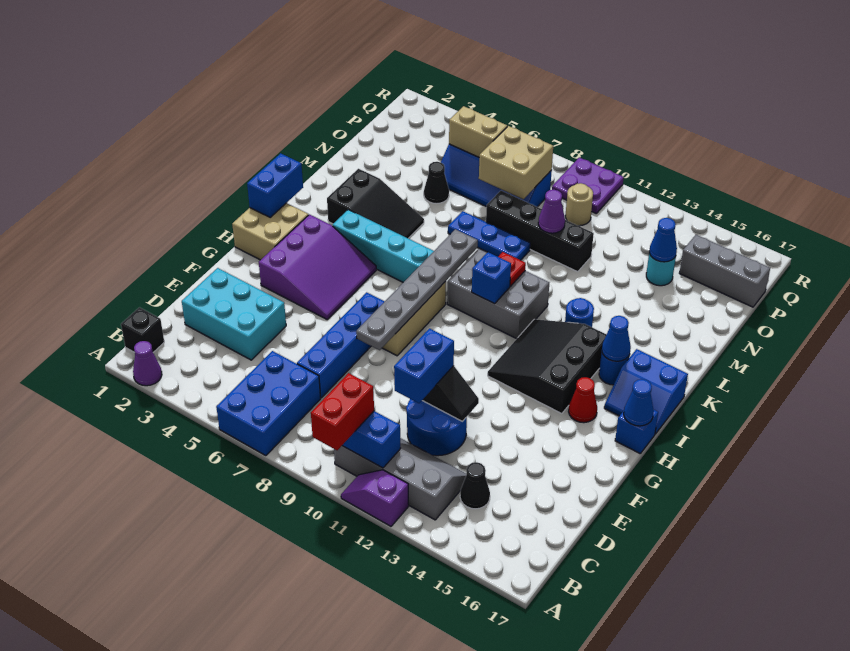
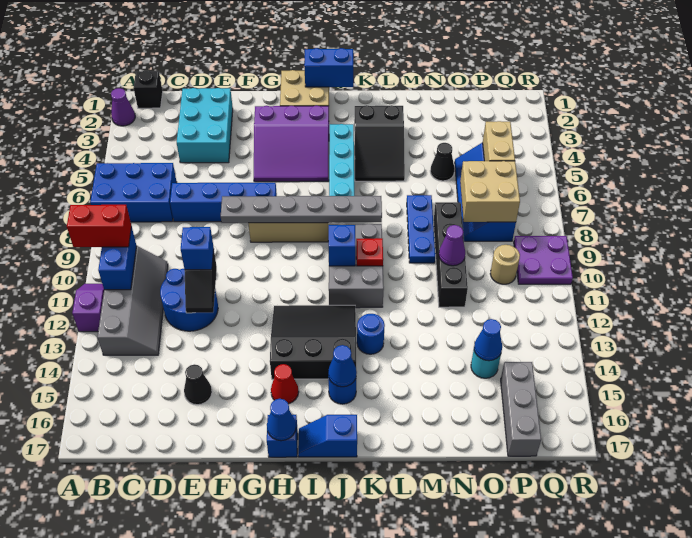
black cone C14 level 1 -> black cone E15 level 1
blue brick D11:E11 level 3 -> blue brick E11 level 3
blue slope I16:J17 level 1 top J -> blue slope I17:J17 level 1 top J

